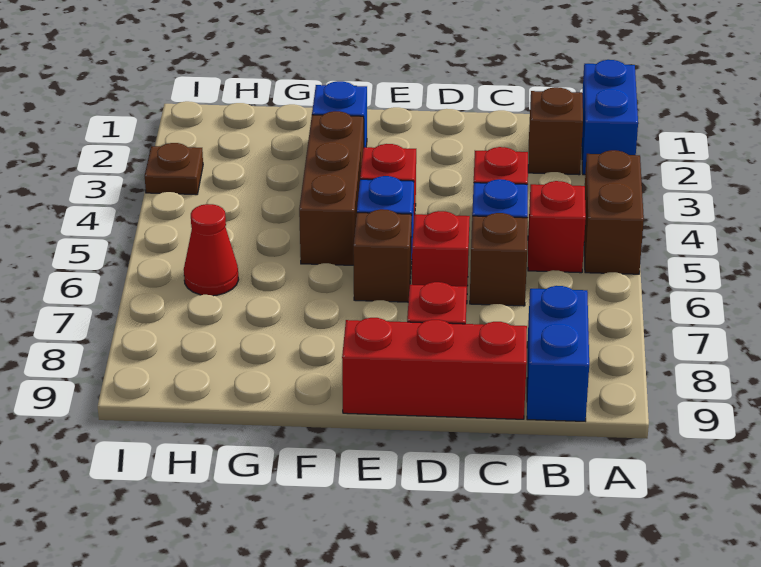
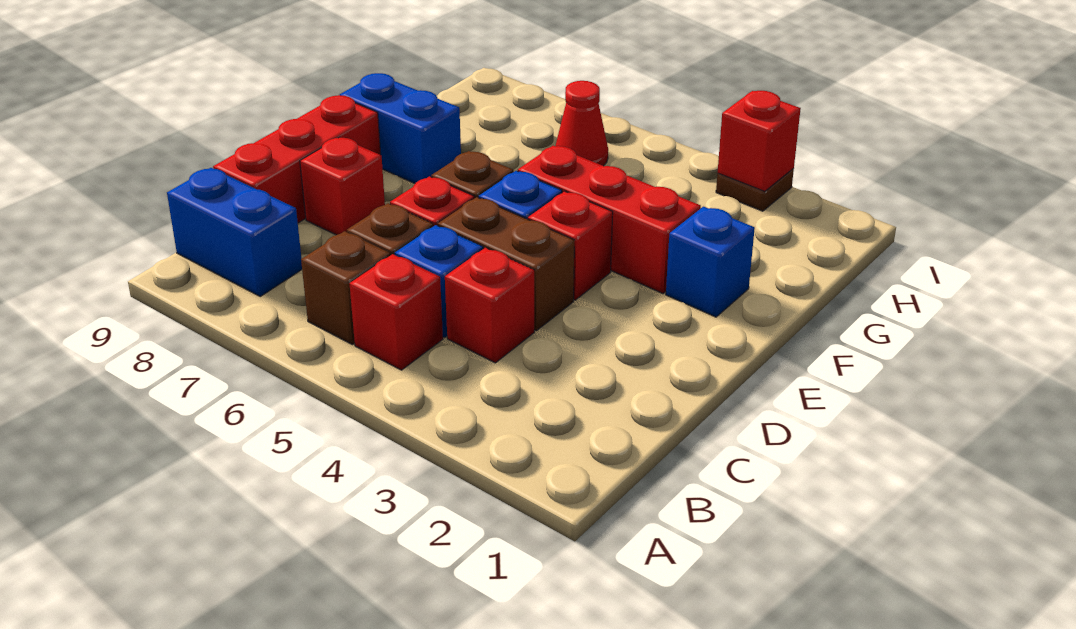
blue brick A1:A2 level 1 -> blue brick F8:F9 level 1
brown brick A4:A5 level 1 -> brown brick D4:D5 level 1
brown brick B2 level 1 -> brown brick B6 level 1
brown brick F3:F5 level 1 -> red brick F3:F5 level 1
none -> red brick I3 level 2

